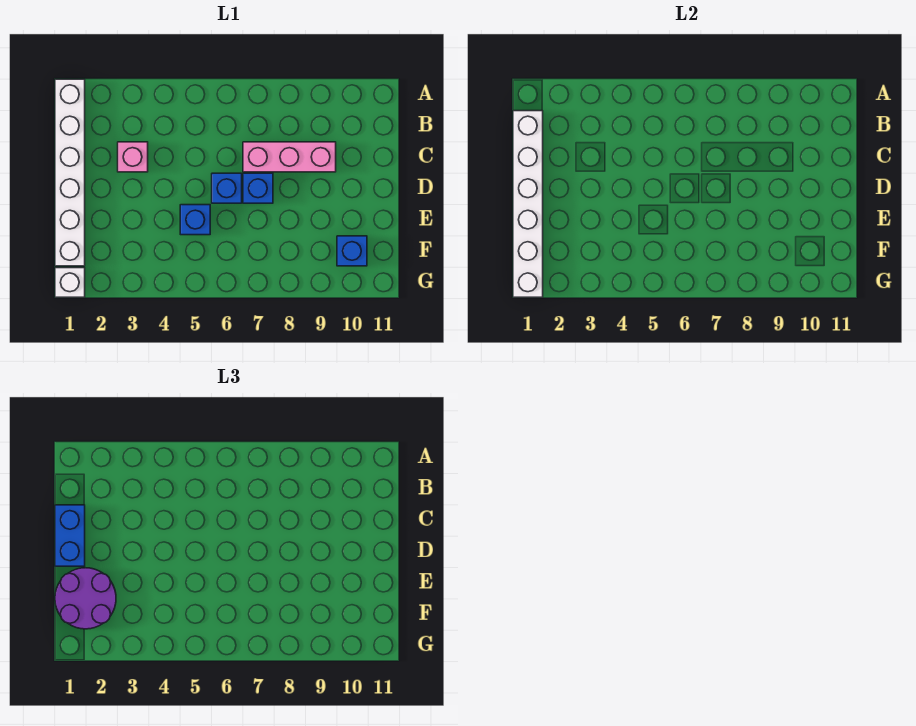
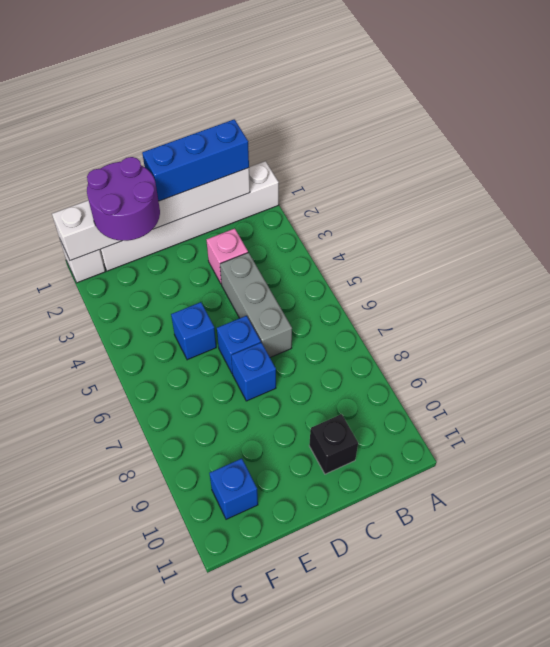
blue brick C1:D1 level 3 -> blue brick B1:D1 level 3
none -> grey brick C4:C6 level 1
pink brick C7:C9 level 1 -> none
none -> black brick C10 level 1

